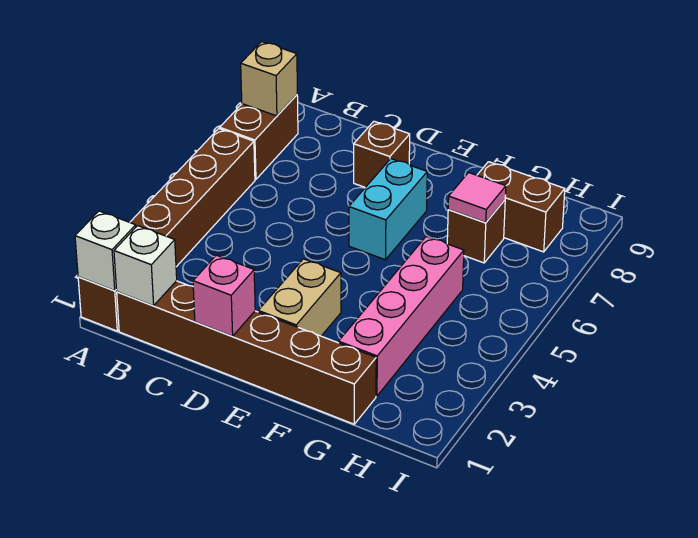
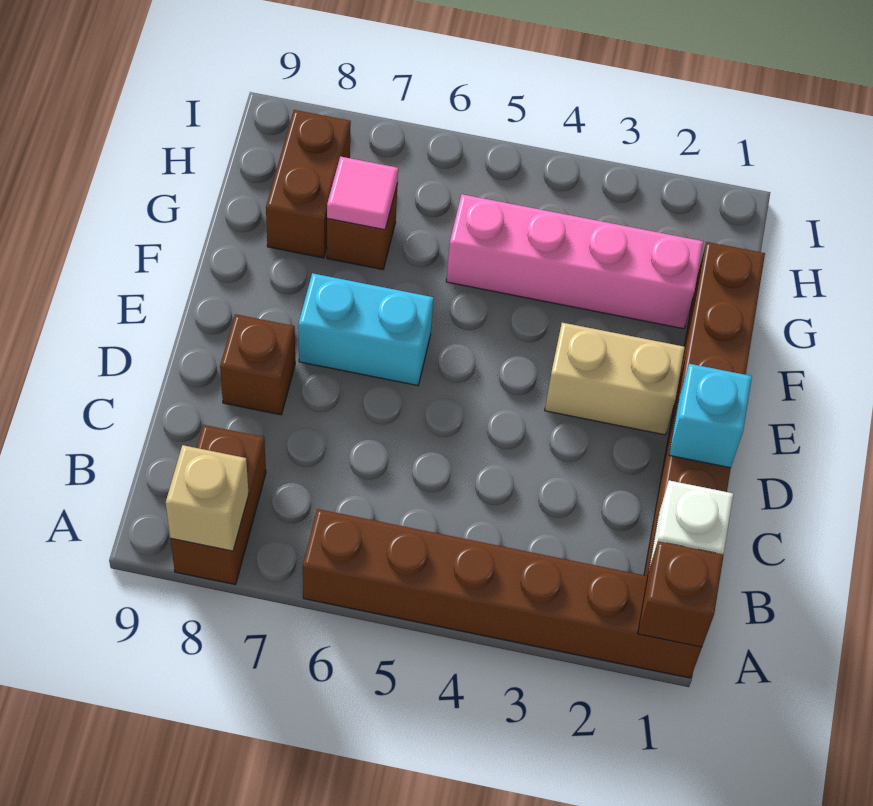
white brick A1 level 2 -> brown brick A1 level 2
brown brick A7:A8 level 1 -> brown brick A8:B8 level 1
pink brick D1 level 2 -> cyan brick D1 level 2

